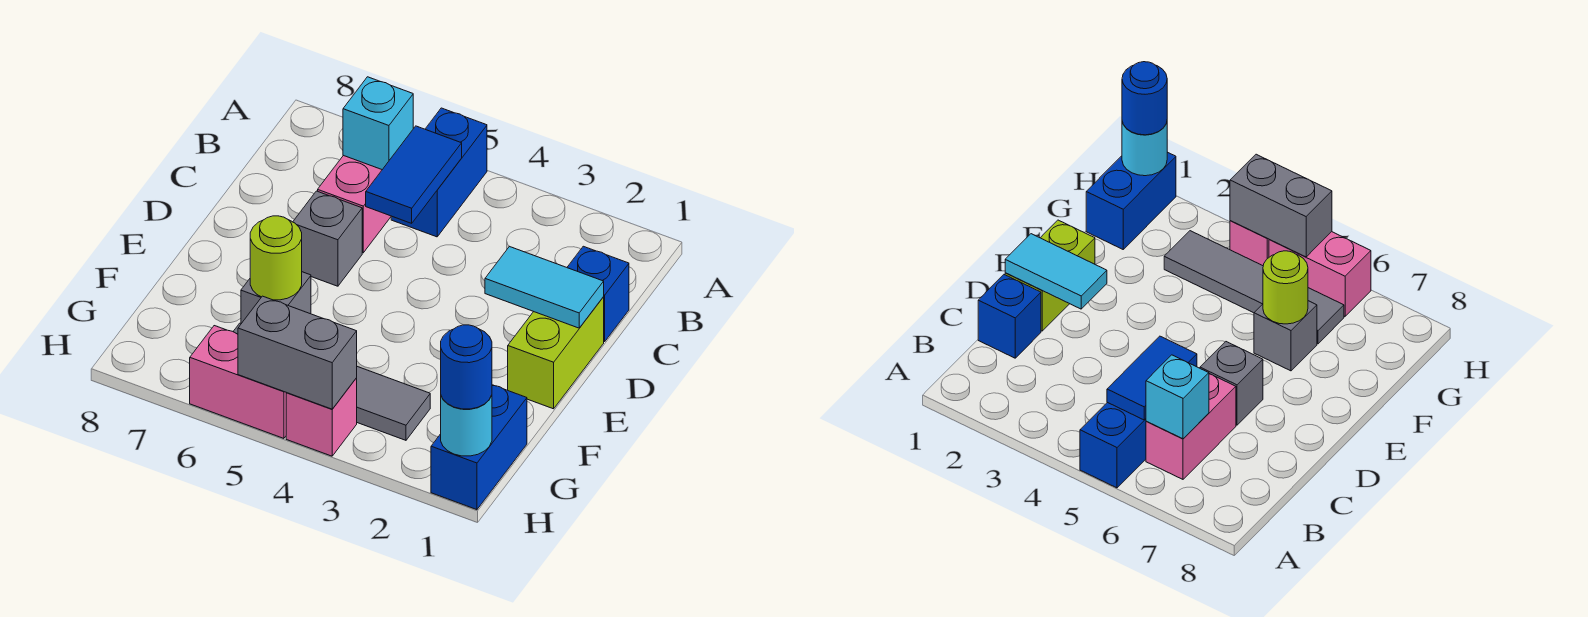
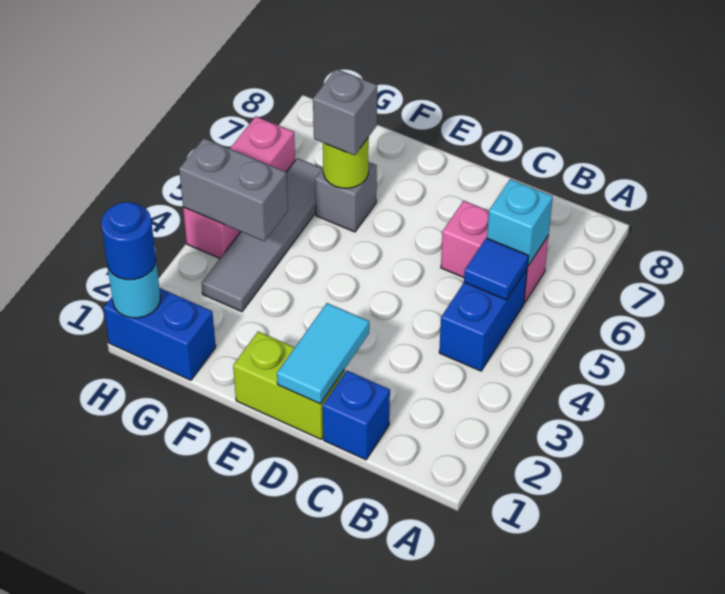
blue brick A5:B5 level 1 -> blue brick B4:B5 level 1
blue tile B5:C5 level 2 -> blue tile B5 level 2
grey brick D6 level 1 -> grey brick F6 level 3
grey brick H4:H5 level 2 -> grey brick G4:H4 level 2

